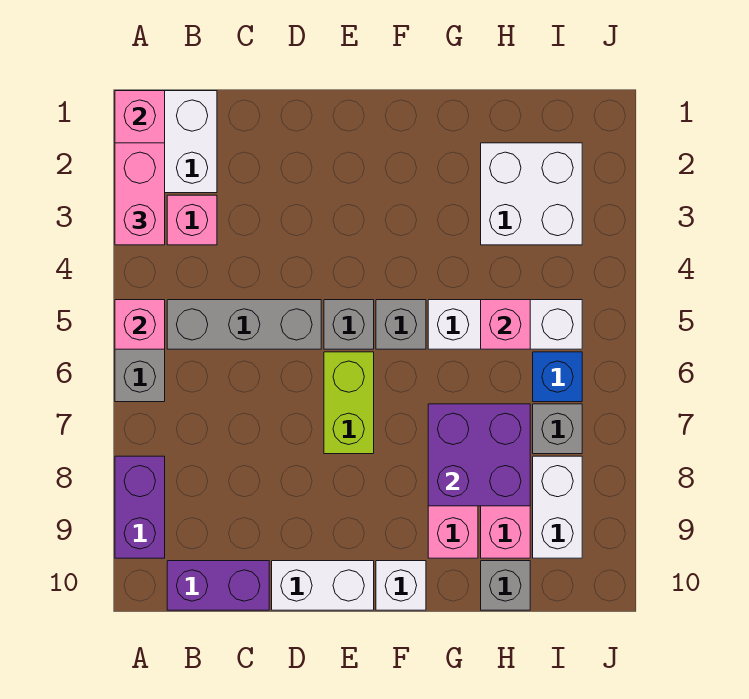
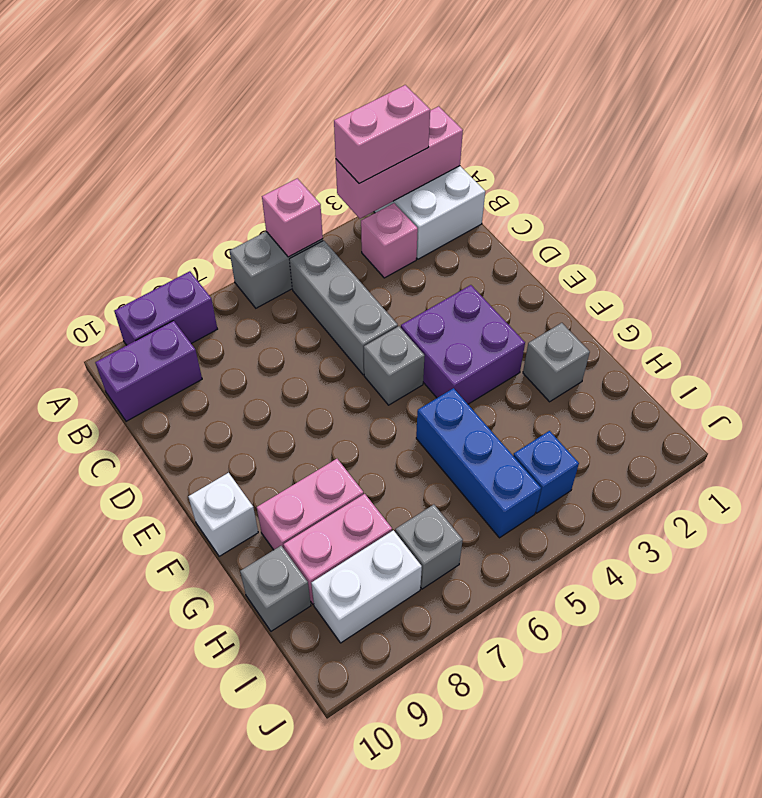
purple brick B10:C10 level 1 -> purple brick B9:B10 level 1
white brick D10:E10 level 1 -> none
lime brick E6:E7 level 1 -> none
grey brick F5 level 1 -> grey brick G2 level 1
white brick G5:I5 level 1 -> blue brick G5:I5 level 1
purple brick G7:H8 level 2 -> purple brick E3:F4 level 1
white brick H2:I3 level 1 -> none
pink brick H5 level 2 -> none
blue brick I6 level 1 -> blue brick I4 level 1

